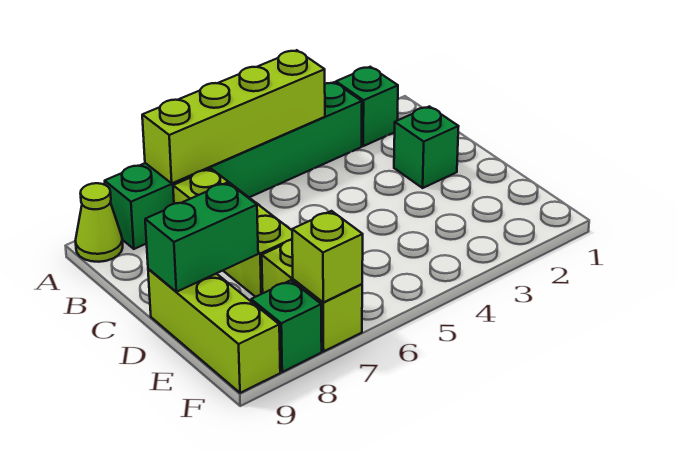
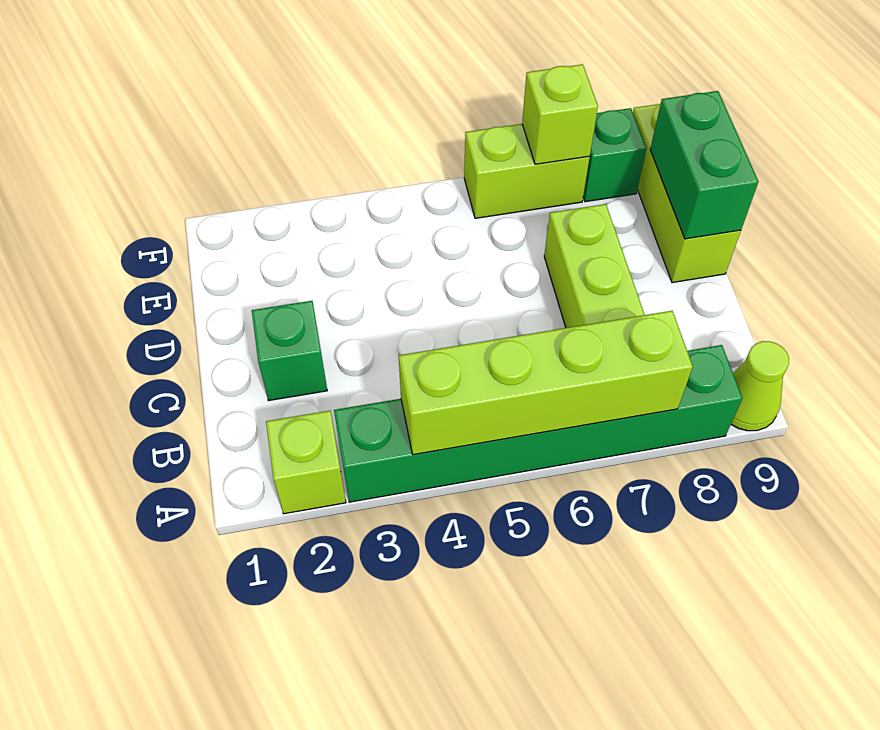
green brick A2 level 1 -> lime brick A2 level 1
green brick D8:D9 level 2 -> green brick D9:E9 level 2
lime brick E7:F7 level 1 -> lime brick F6:F7 level 1

